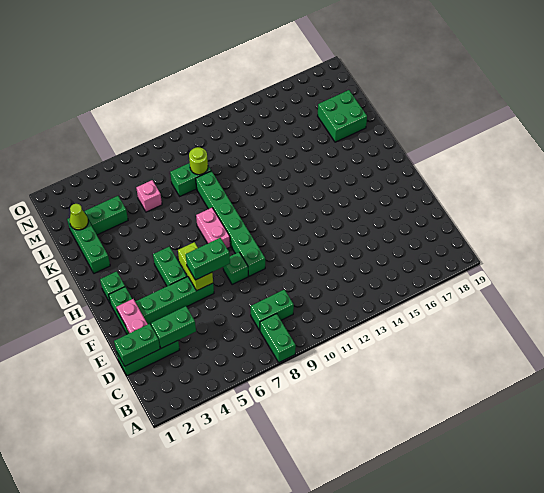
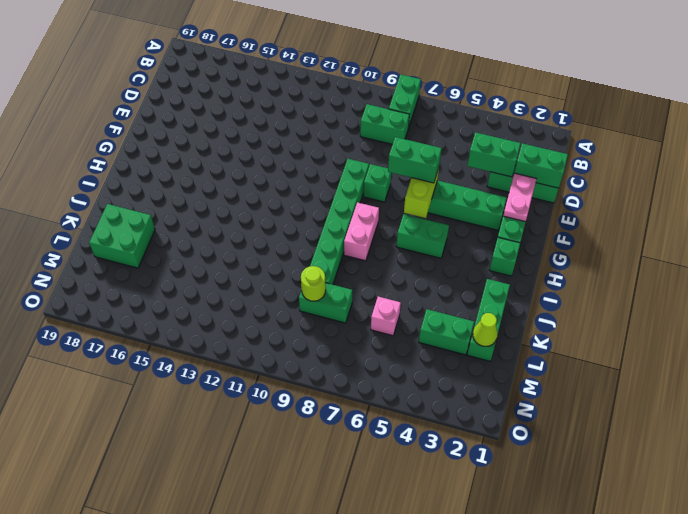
green brick G5:H5 level 1 -> green brick H5:H6 level 1

